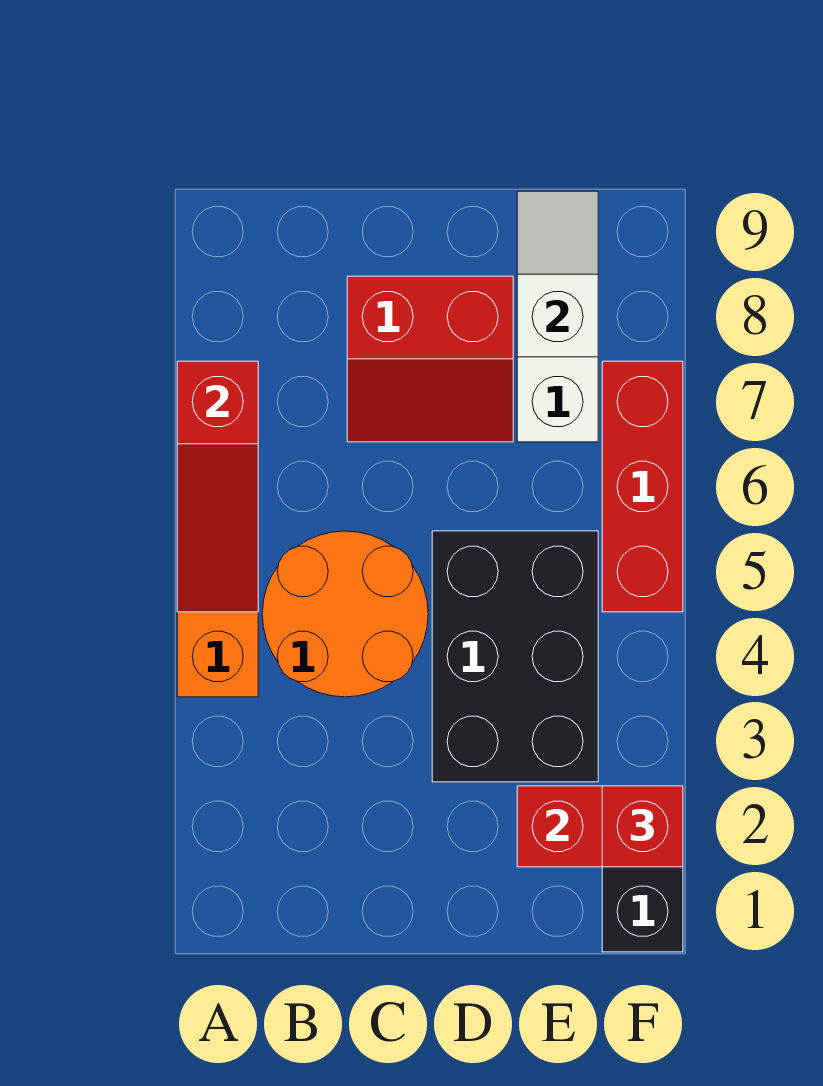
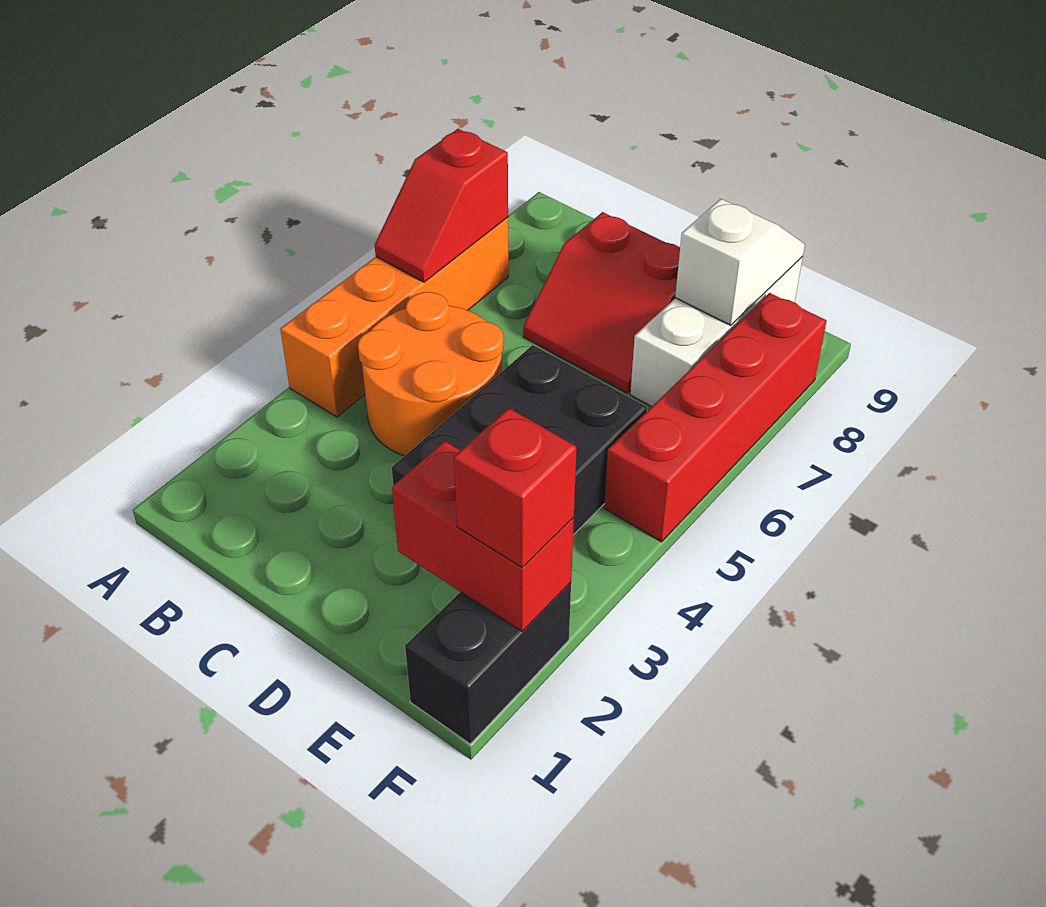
red slope A5:A7 level 2 top 7 -> red slope A6:A7 level 2 top 7
red brick F5:F7 level 1 -> red brick F5:F8 level 1

